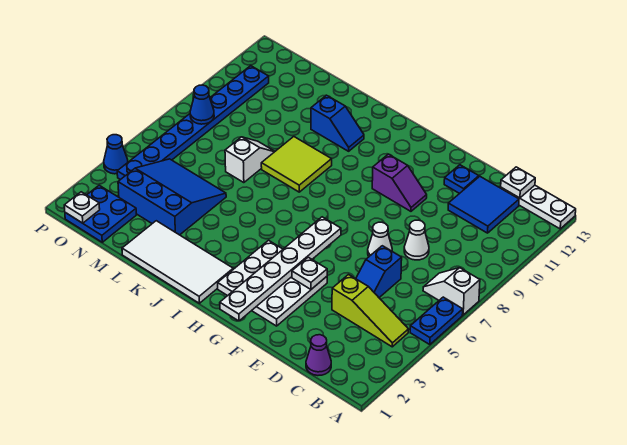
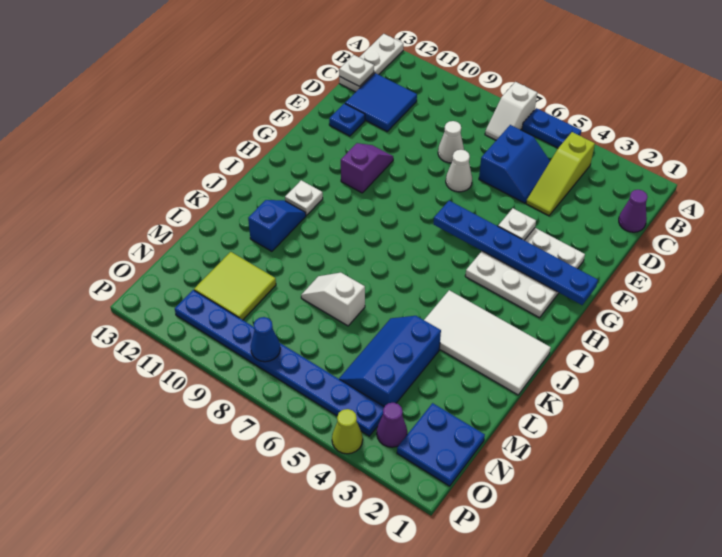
lime slope B4:D4 level 1 top D -> lime slope B4:D4 level 1 top B
blue slope D5:D6 level 1 top 6 -> blue slope C5:D6 level 1 top 6
white plate G1:G6 level 2 -> blue plate G1:G6 level 2
white tile I1:L2 level 1 -> white tile J1:K4 level 1
lime tile J8:K9 level 1 -> lime tile M10:N11 level 1
blue slope L3:N5 level 1 top 3 -> blue slope L4:N5 level 1 top 4
white plate O1 level 2 -> white plate I11 level 1
none -> purple cone O3 level 1
blue cone P4 level 1 -> lime cone P4 level 1

